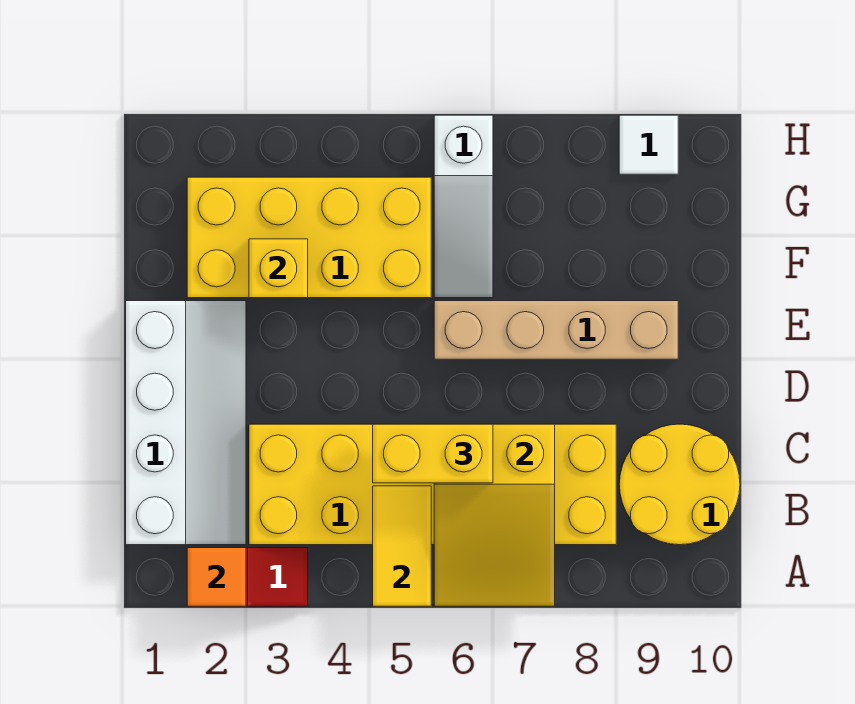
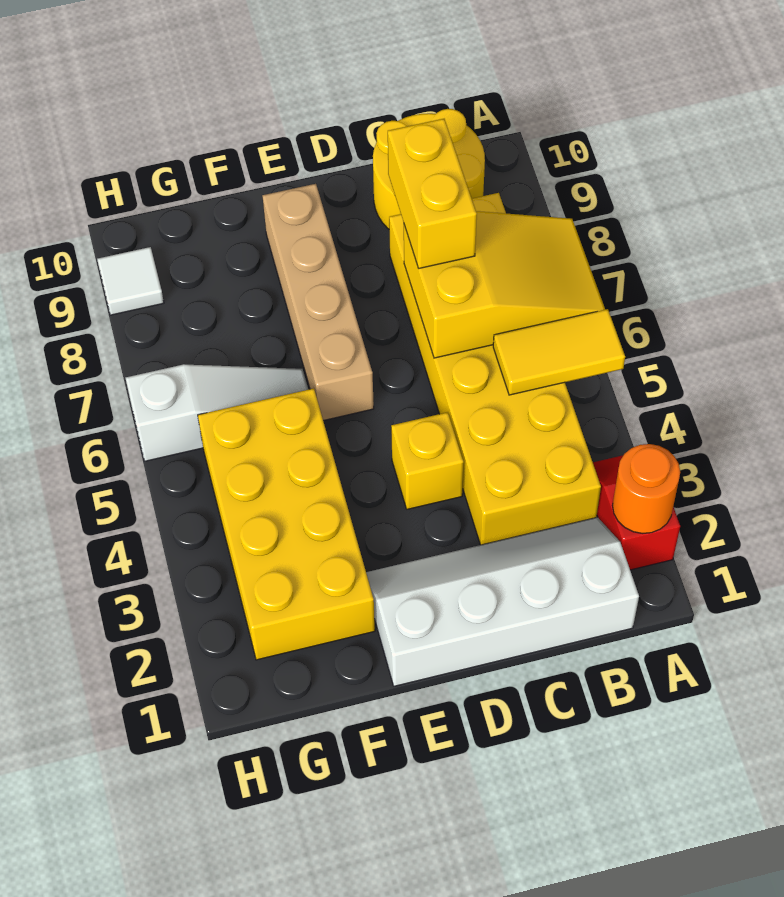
orange tile A2 level 2 -> orange round brick A2 level 2
yellow brick C5:C6 level 3 -> yellow brick C7:C8 level 3
yellow brick F3 level 2 -> yellow brick D4 level 1

